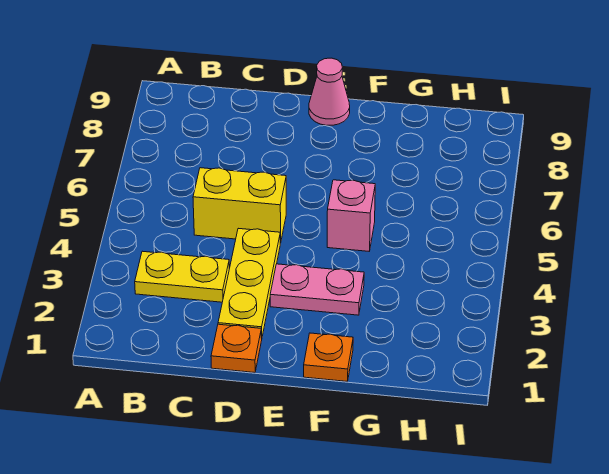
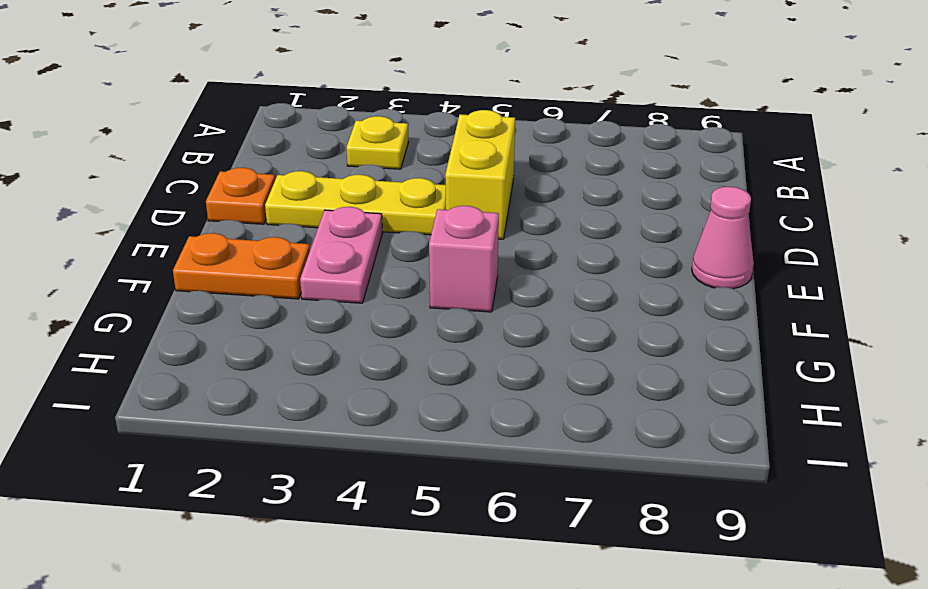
yellow plate B3:C3 level 1 -> yellow plate B3 level 1
orange plate F1 level 1 -> orange plate F1:F2 level 1

